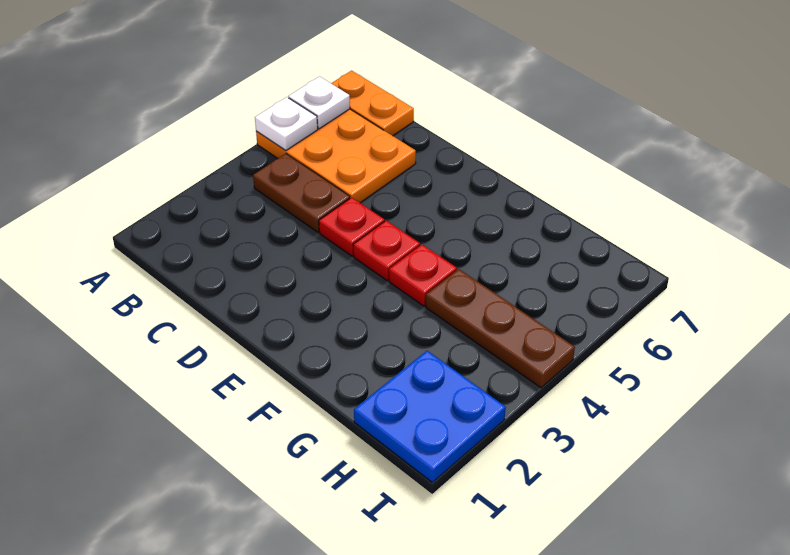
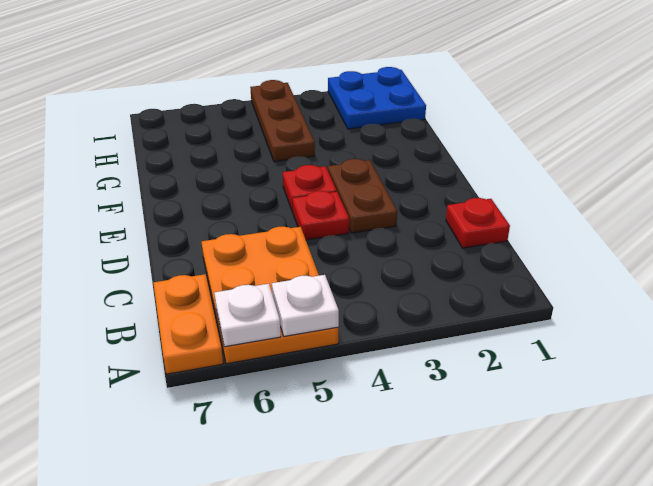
brown plate B4:C4 level 1 -> brown plate D3:E3 level 1
red plate F4 level 1 -> red plate C1 level 1

